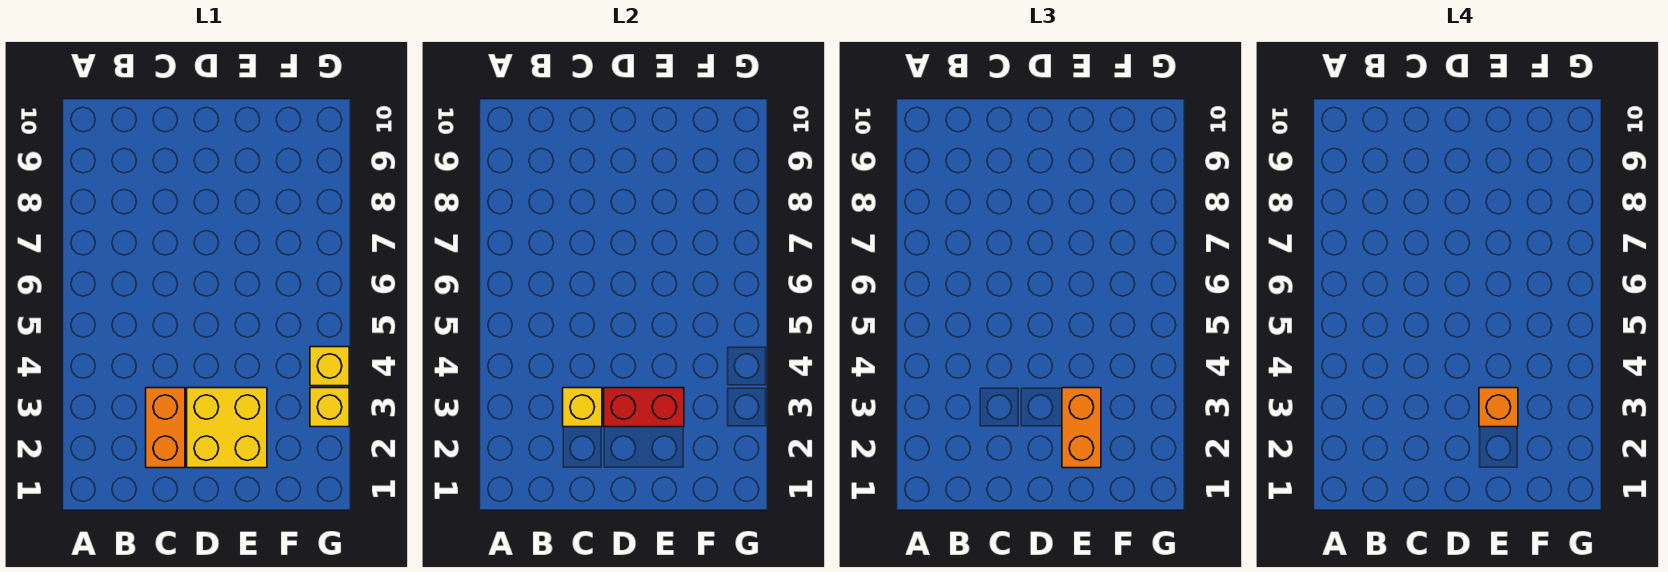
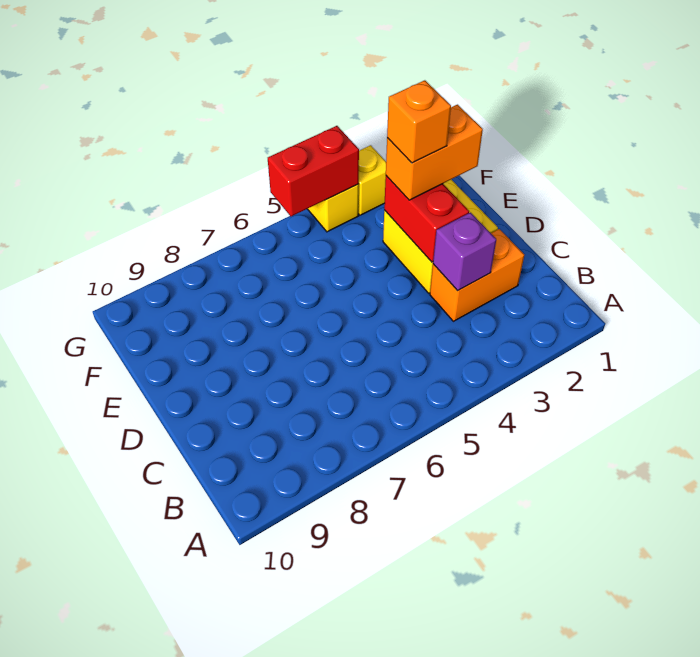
yellow brick C3 level 2 -> purple brick C3 level 2
none -> red brick G4:G5 level 2

